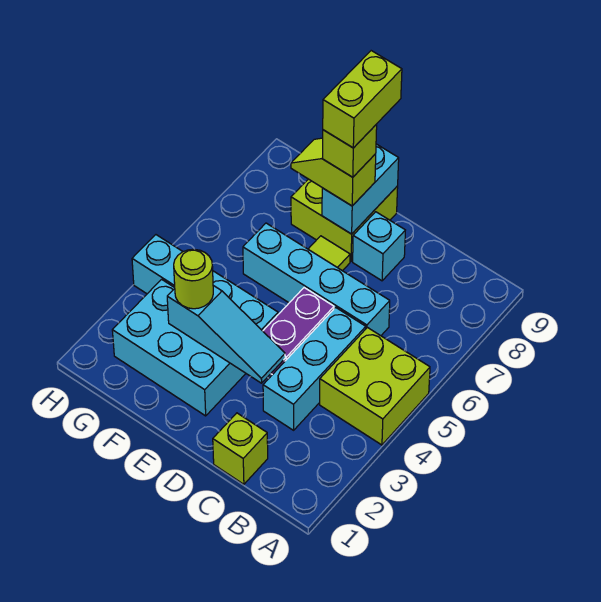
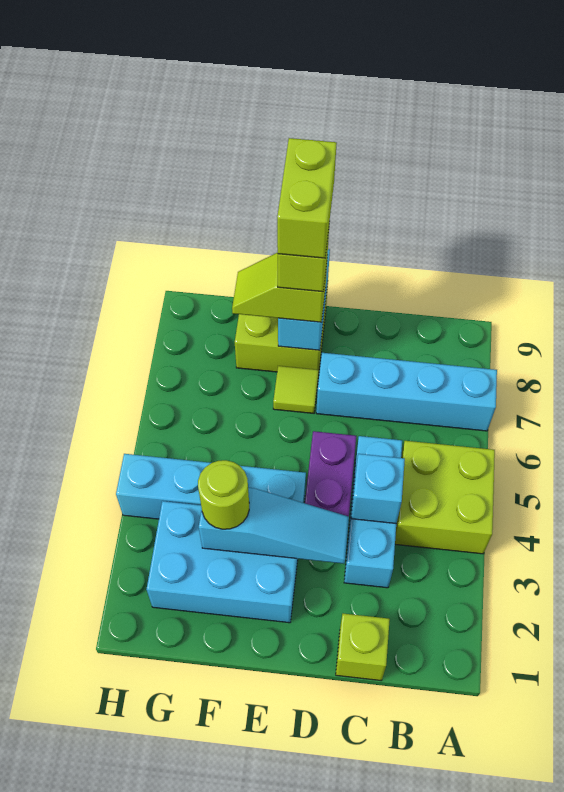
cyan brick C6:F6 level 1 -> cyan brick A7:D7 level 1
cyan brick D8 level 1 -> cyan brick C4 level 2

